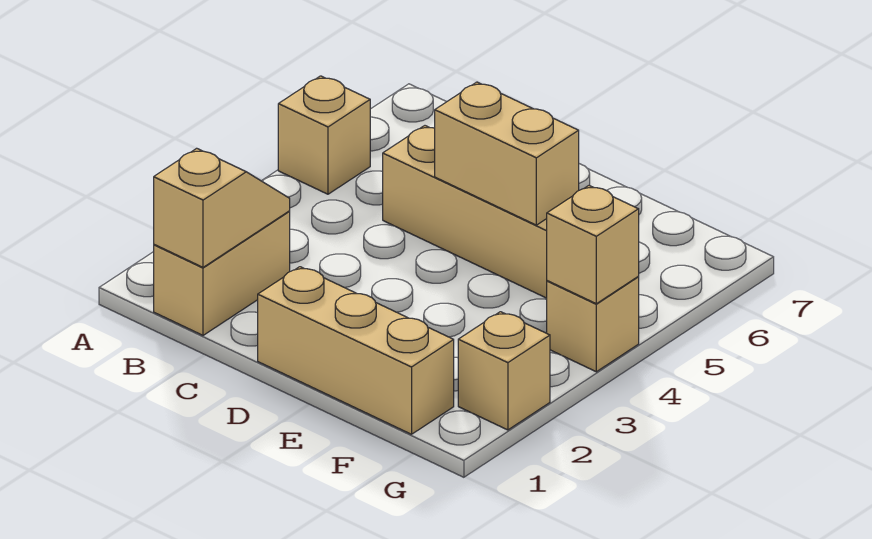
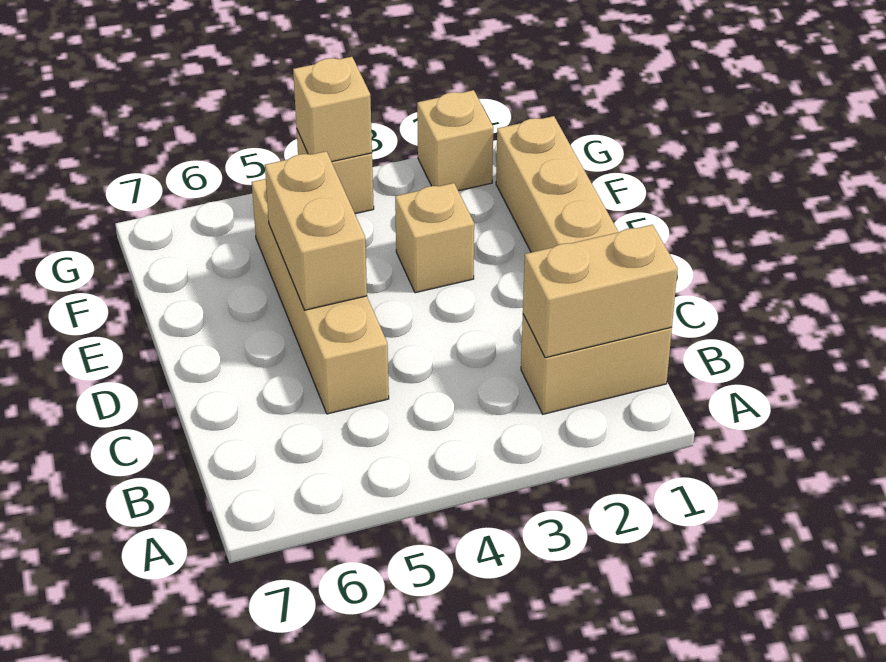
tan brick A5 level 1 -> tan brick E3 level 1
tan slope B1:B2 level 2 top 1 -> tan brick B1:B2 level 2

